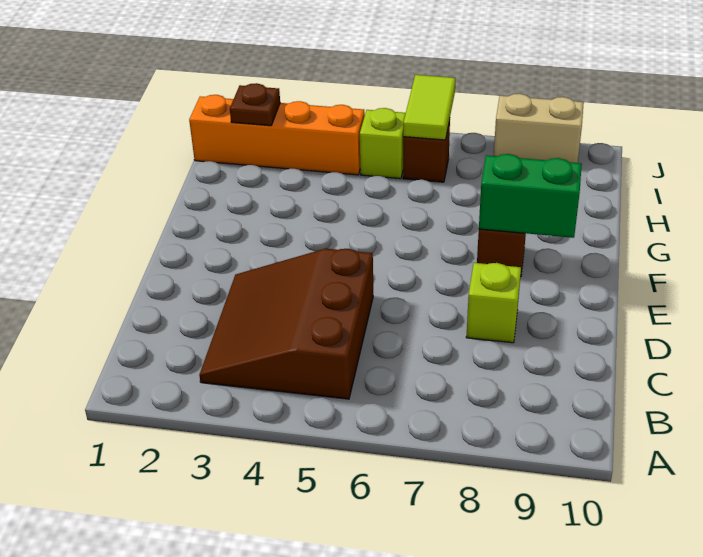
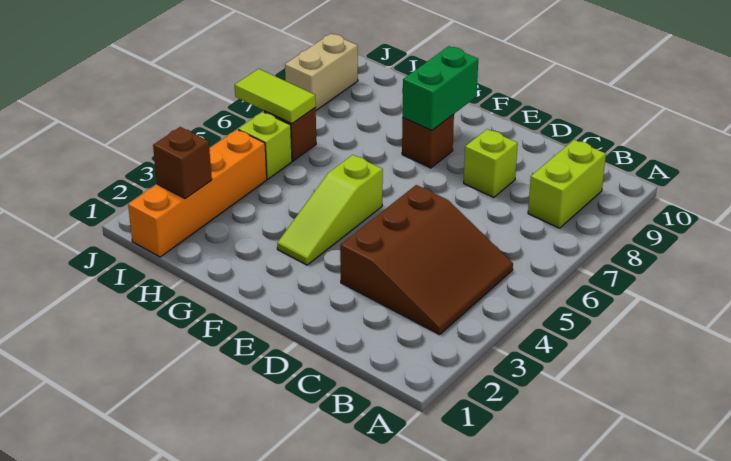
brown slope B3:D5 level 1 top 5 -> brown slope B3:D5 level 1 top D
none -> lime brick B8:B9 level 1
none -> lime slope F3:F5 level 1 top 5
brown plate I2 level 2 -> brown brick I2 level 2

